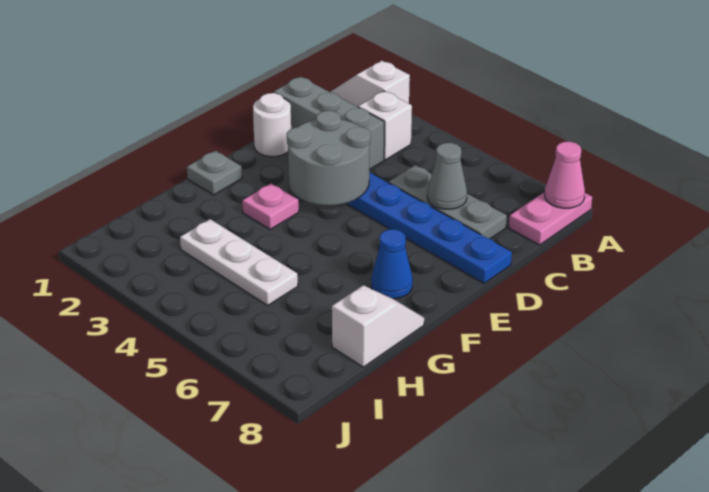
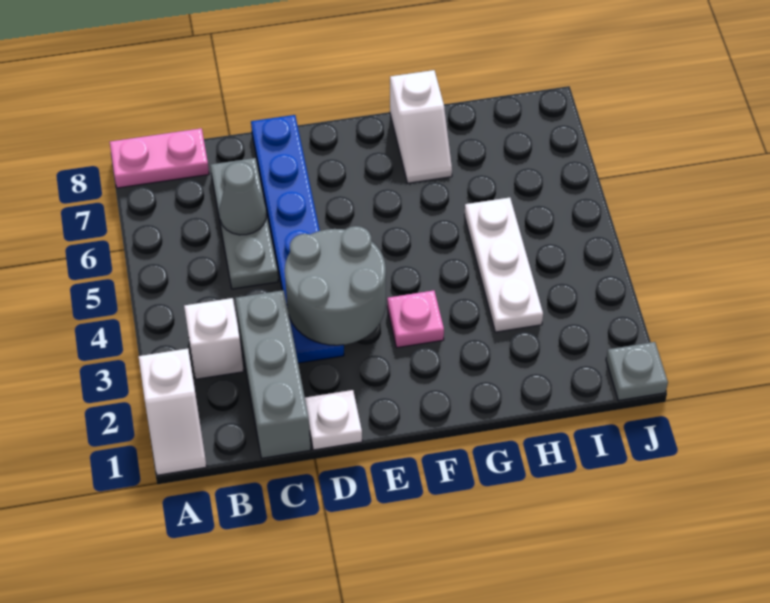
pink cone A8 level 2 -> none
white round brick D1 level 1 -> white plate D1 level 1
grey plate F1 level 1 -> grey plate J1 level 1
blue cone F7 level 1 -> none
white slope G8:H8 level 1 top H -> white slope G7:G8 level 1 top 8

